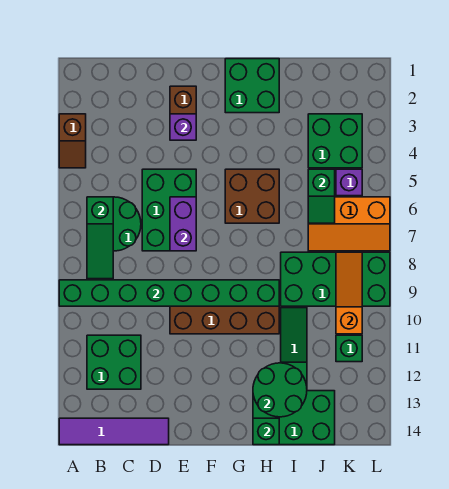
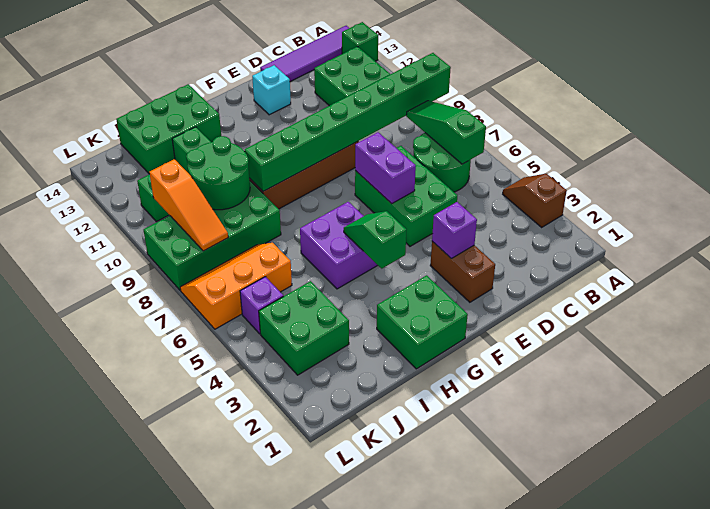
none -> cyan brick E13 level 1
brown brick G5:H6 level 1 -> purple brick G5:H6 level 1
green round brick H12:I13 level 2 -> green round brick I9:J10 level 2
green brick H14 level 2 -> green brick A13 level 1
green slope J5:J6 level 2 top 5 -> green slope G4:G5 level 2 top 4

